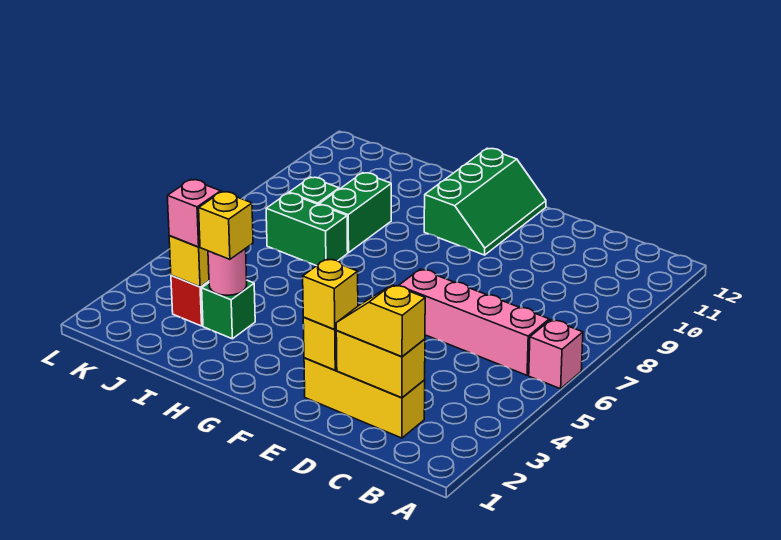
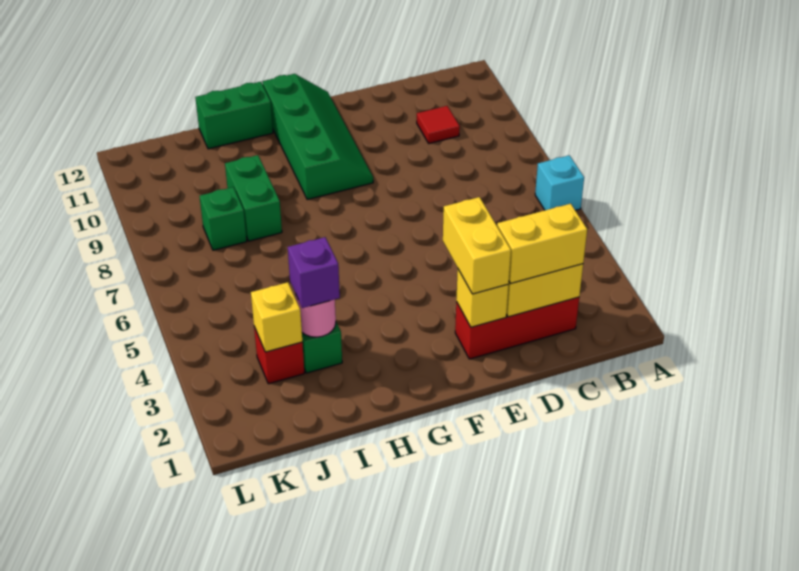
pink brick A6 level 1 -> cyan brick A6 level 1
pink brick B6:E6 level 1 -> none
yellow brick C2:E2 level 1 -> red brick C2:E2 level 1
yellow slope C2:D2 level 3 top C -> yellow brick C2:D2 level 3
none -> red tile C10 level 1
yellow brick E2 level 3 -> yellow brick E2:E3 level 3
green slope F10:G12 level 1 top G -> green slope F9:G12 level 1 top G
yellow brick I3 level 3 -> purple brick I3 level 3
green brick I7:J7 level 1 -> green brick H12:I12 level 1
pink brick J3 level 3 -> none

